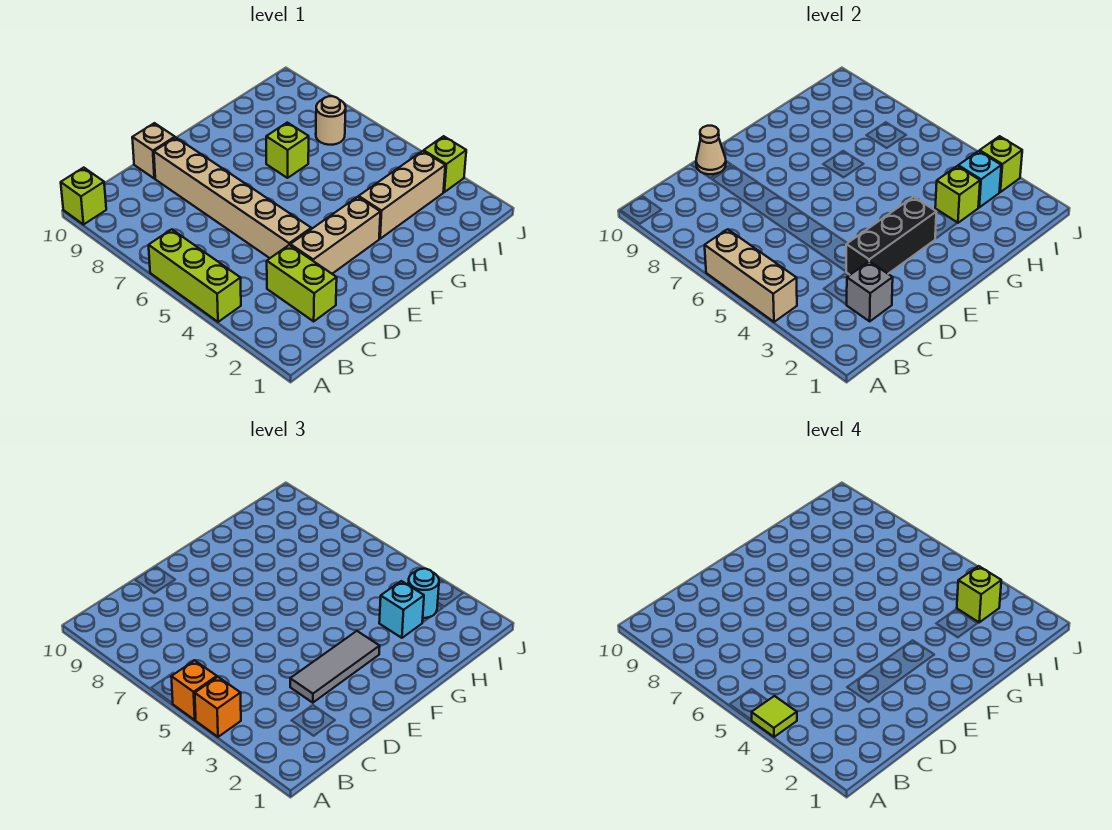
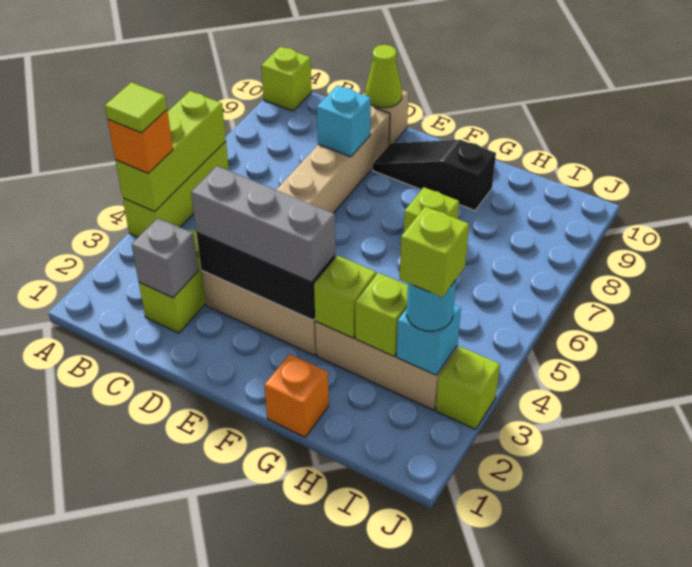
tan brick A4:A6 level 2 -> lime brick A4:A6 level 2
orange brick A5 level 3 -> orange brick G1 level 1
grey tile D3:F3 level 3 -> grey brick D3:F3 level 3
tan cone D10 level 2 -> lime cone D10 level 2
none -> black slope E9:G9 level 1 top G
cyan brick H3 level 3 -> cyan brick D8 level 2
tan round brick I7 level 1 -> none
lime brick J3 level 2 -> lime brick G3 level 2

